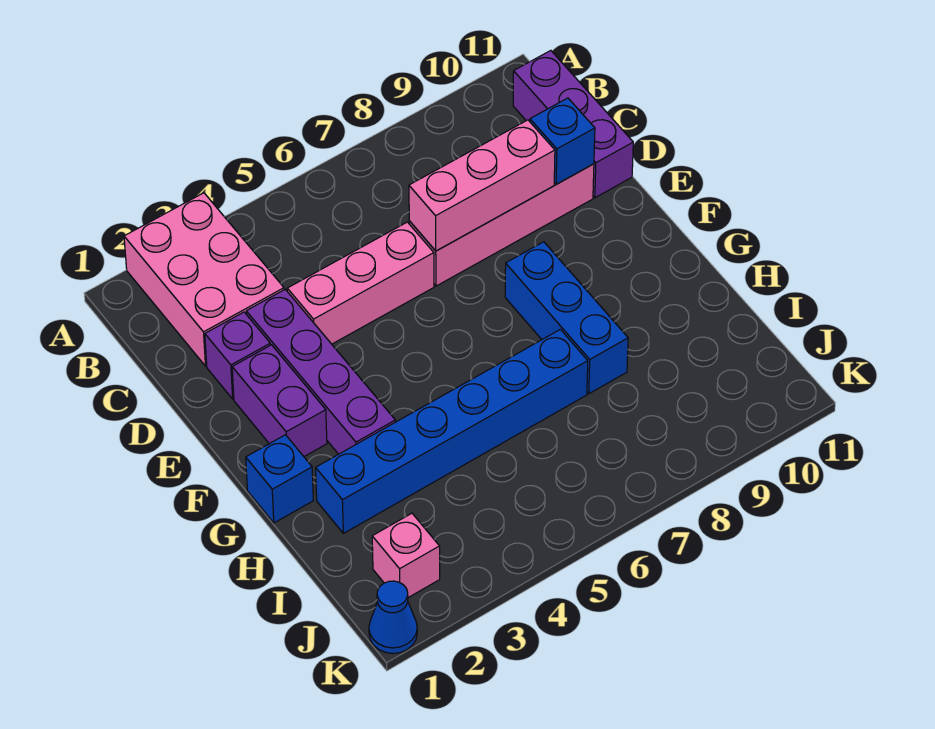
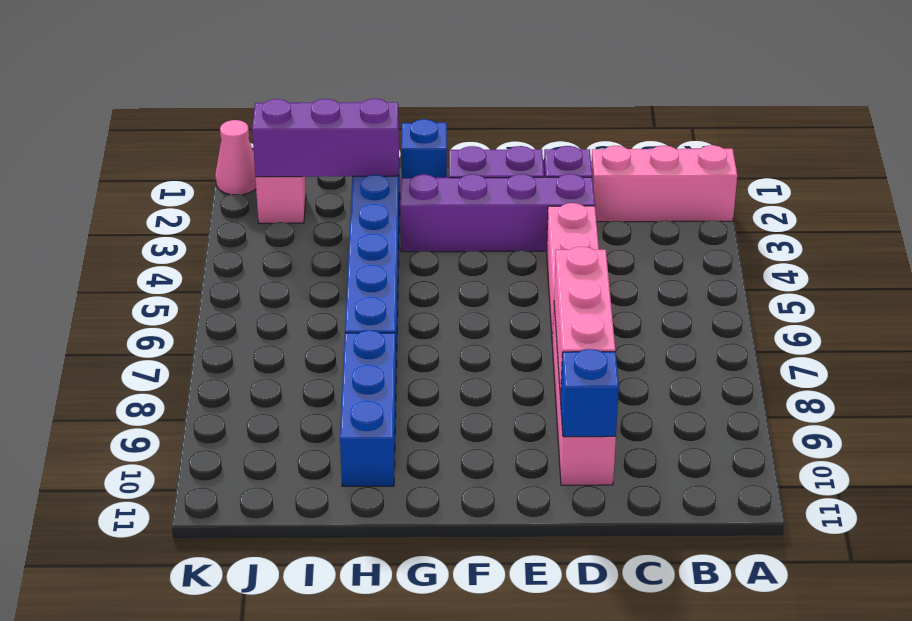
pink brick A2:C3 level 1 -> pink brick A2:C2 level 1
purple brick B11:D11 level 1 -> purple brick H2:J2 level 2
blue brick F8:H8 level 1 -> blue brick H8:H10 level 1
blue cone K1 level 1 -> pink cone K1 level 1

